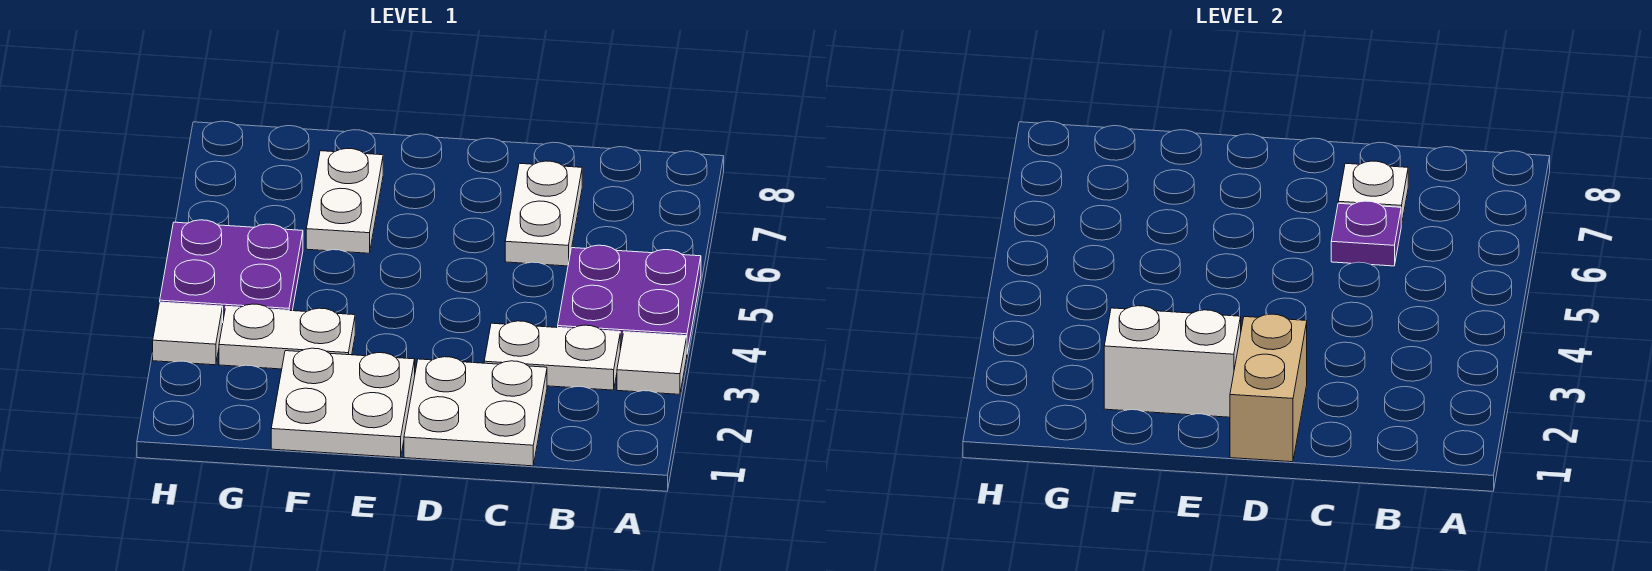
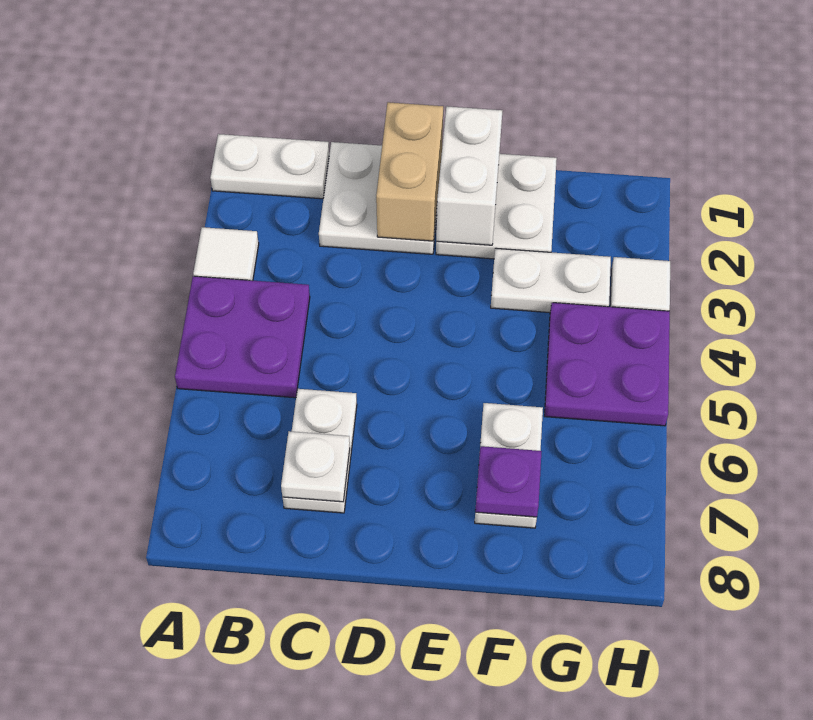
white plate B3:C3 level 1 -> white plate A1:B1 level 1
purple plate C6 level 2 -> purple plate F7 level 2
white brick E2:F2 level 2 -> white brick E1:E2 level 2

